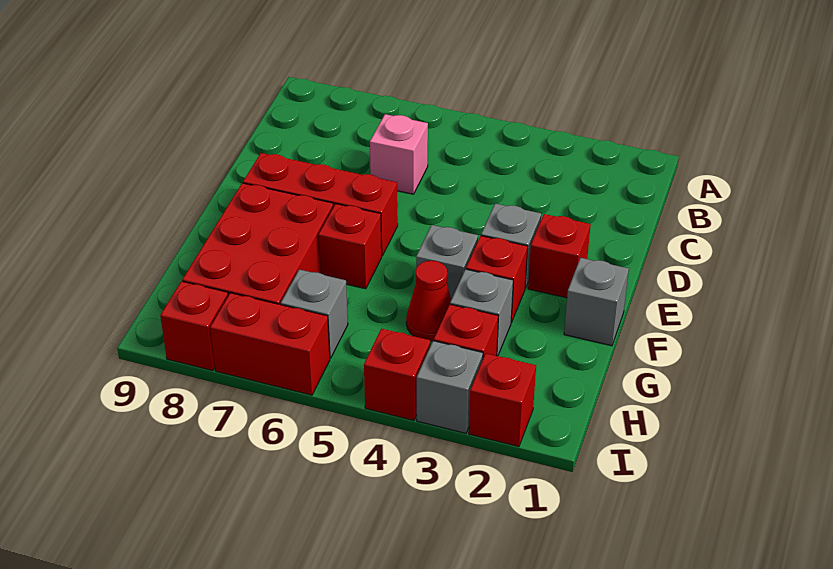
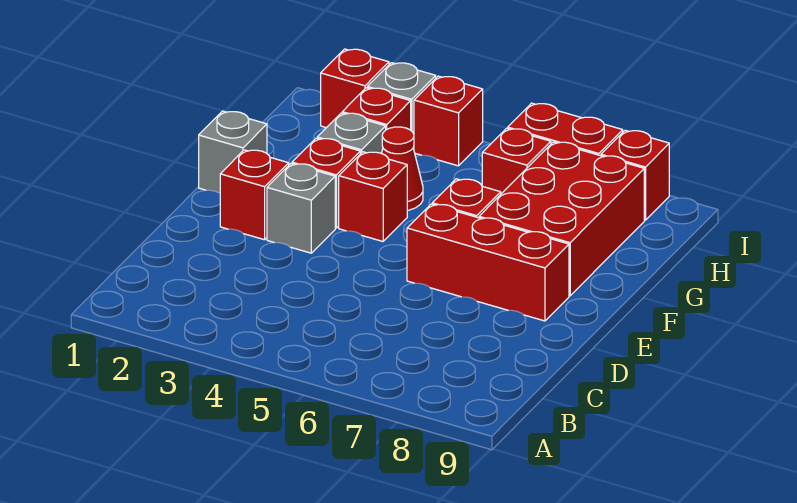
pink brick C6 level 1 -> none
grey brick F4 level 1 -> red brick F4 level 1
grey brick H6 level 1 -> red brick H6 level 1

